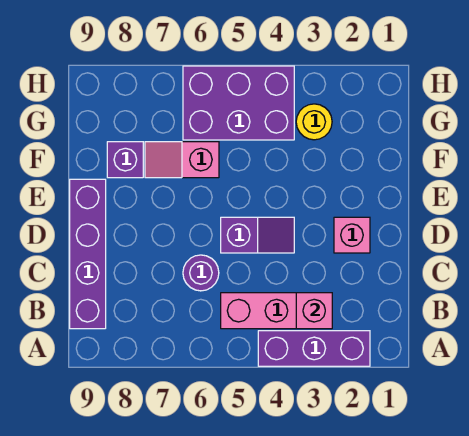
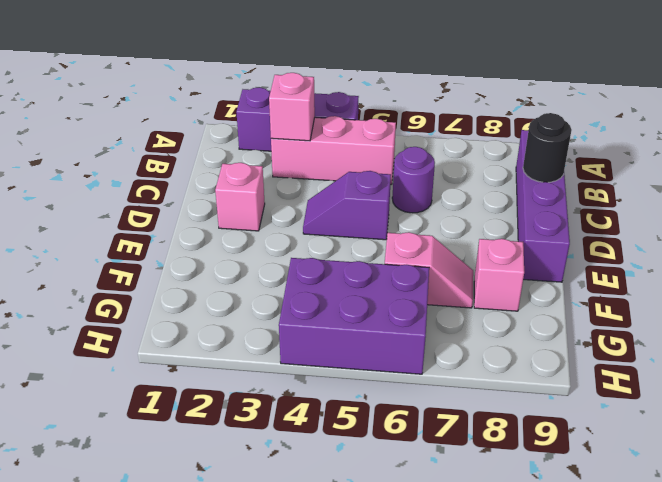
none -> black round brick C9 level 2
purple brick F8 level 1 -> pink brick F8 level 1
yellow round brick G3 level 1 -> none

